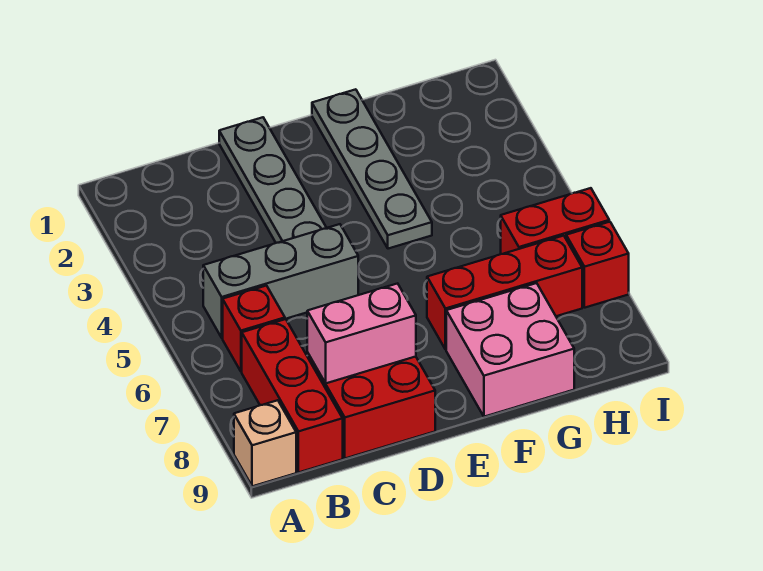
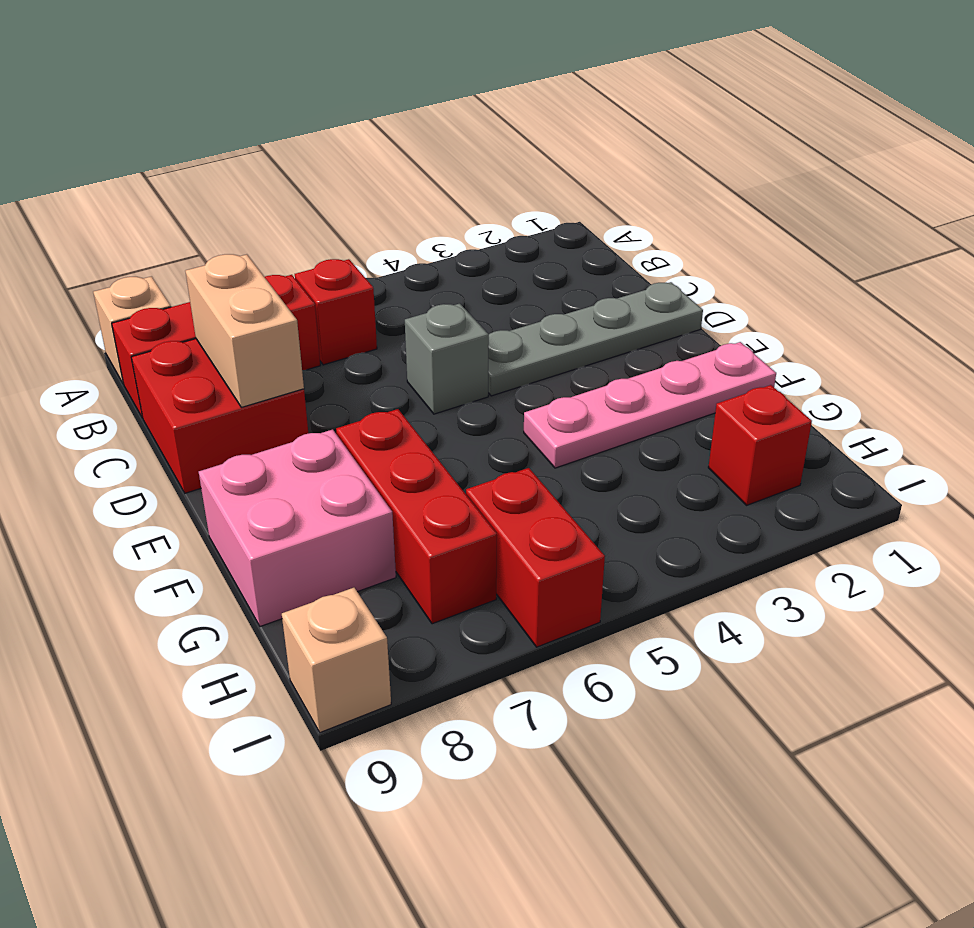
grey brick B5:D5 level 1 -> grey brick D5 level 1
pink brick C8:D8 level 2 -> tan brick C8:D8 level 2
grey plate F1:F4 level 1 -> pink plate F1:F4 level 1
red brick I7 level 1 -> red brick H2 level 1
none -> tan brick I9 level 1

